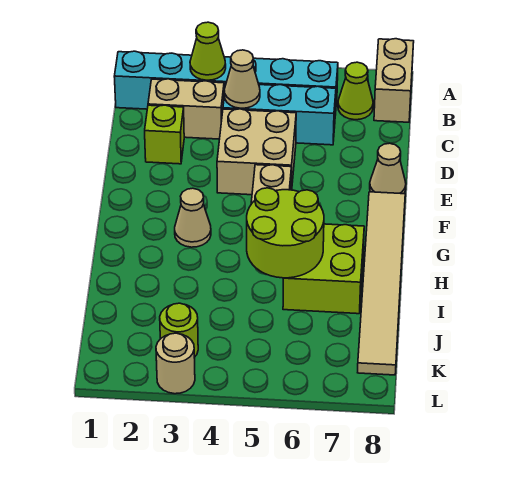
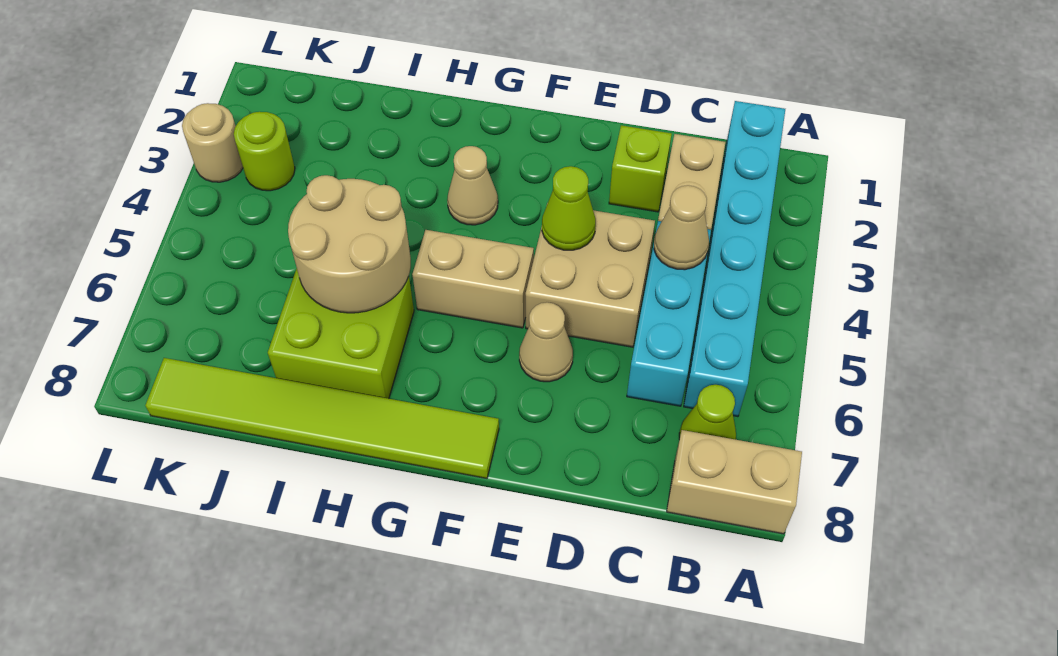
lime cone B3 level 2 -> lime cone E4 level 2
tan cone E8 level 1 -> tan cone E6 level 1
tan tile F8:K8 level 1 -> lime tile F8:K8 level 1
lime round brick H5:I6 level 2 -> tan round brick H5:I6 level 2

